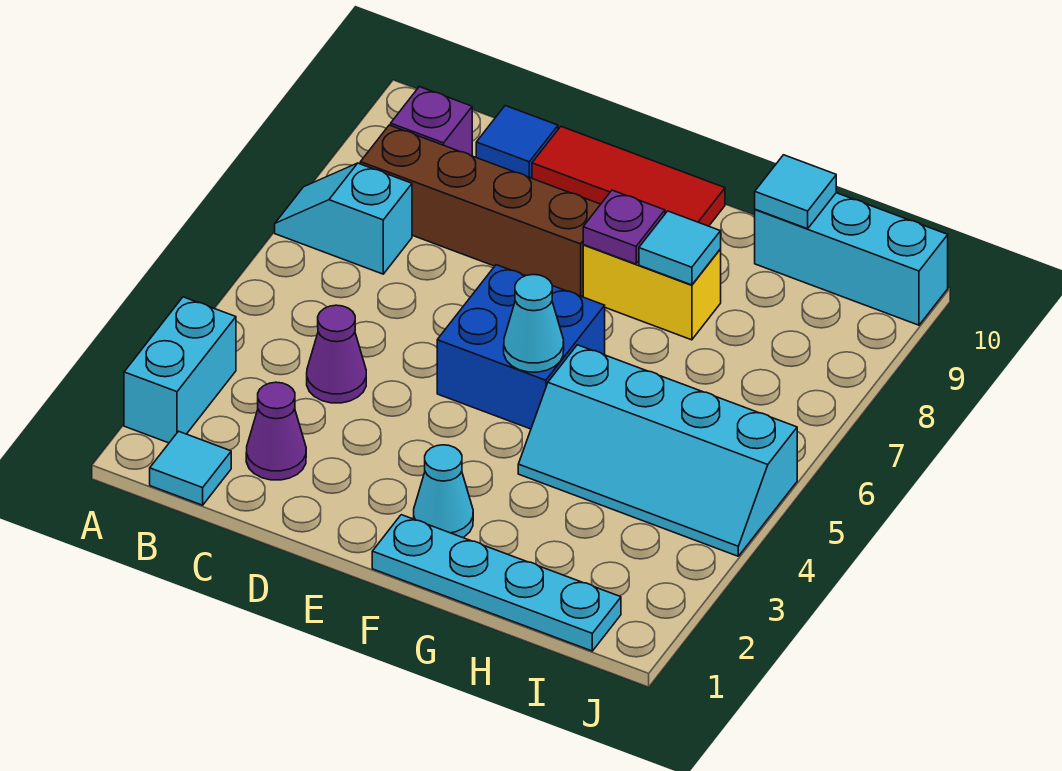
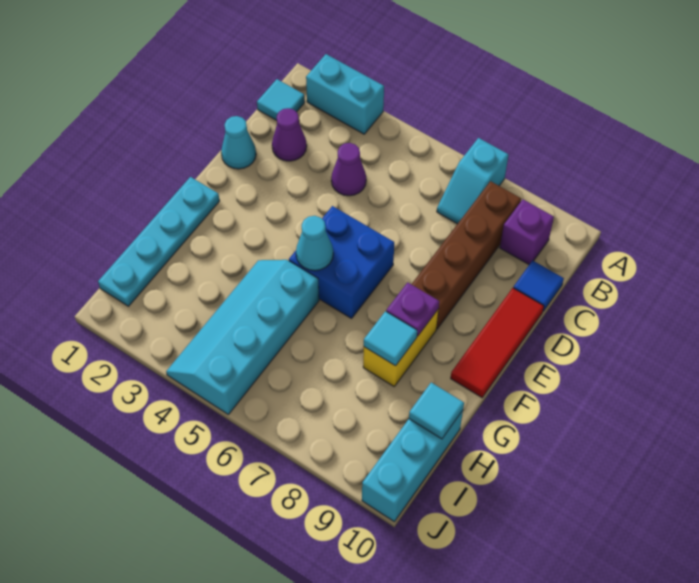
cyan slope A7:B7 level 1 top B -> cyan slope A7:B7 level 1 top A
cyan cone F2 level 1 -> cyan cone D1 level 1

